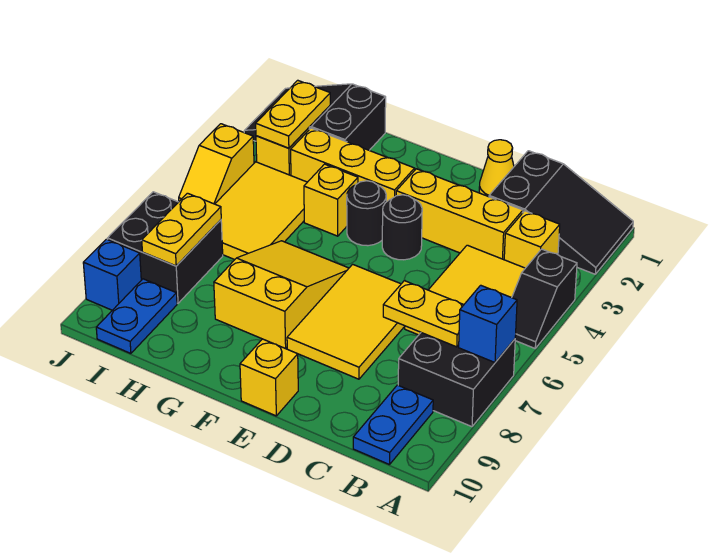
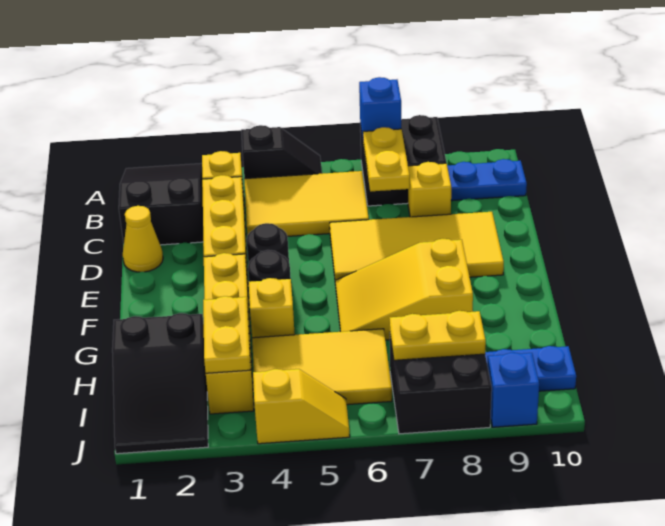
yellow tile D6:E8 level 1 -> yellow tile D6:E9 level 1
yellow brick E10 level 1 -> yellow brick C8 level 1
yellow plate I2:I3 level 2 -> yellow plate H3:I3 level 2

